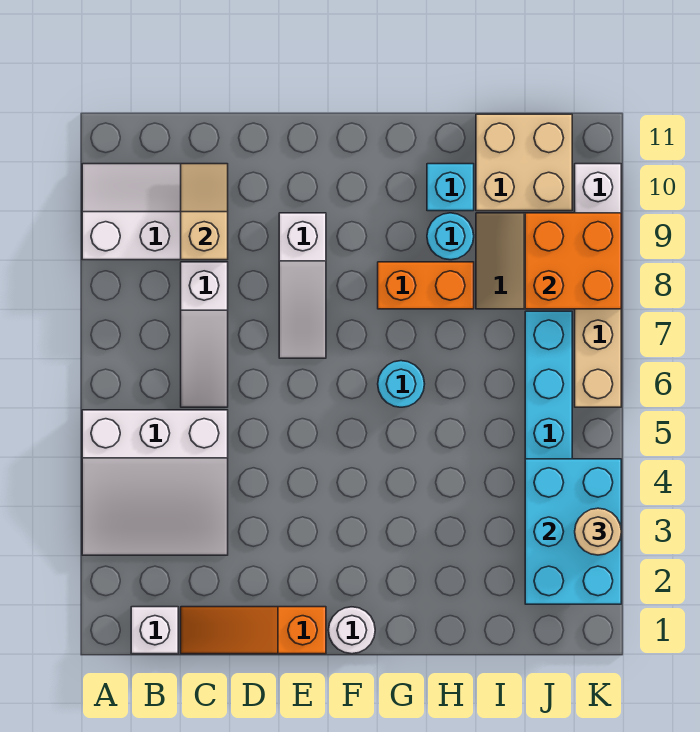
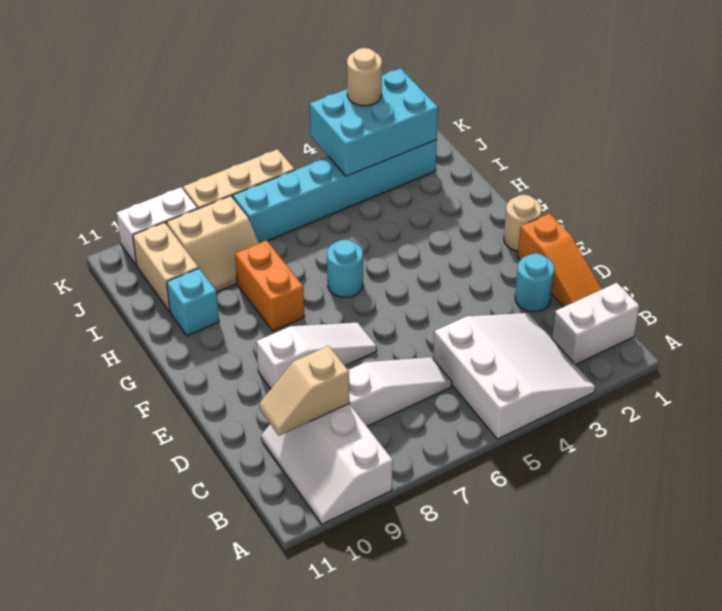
white brick B1 level 1 -> white brick B1:B2 level 1
white round brick F1 level 1 -> tan round brick F1 level 1
cyan round brick H9 level 1 -> cyan round brick D2 level 1
tan brick I10:J11 level 1 -> tan brick I10:J10 level 1
orange brick J8:K9 level 2 -> none

